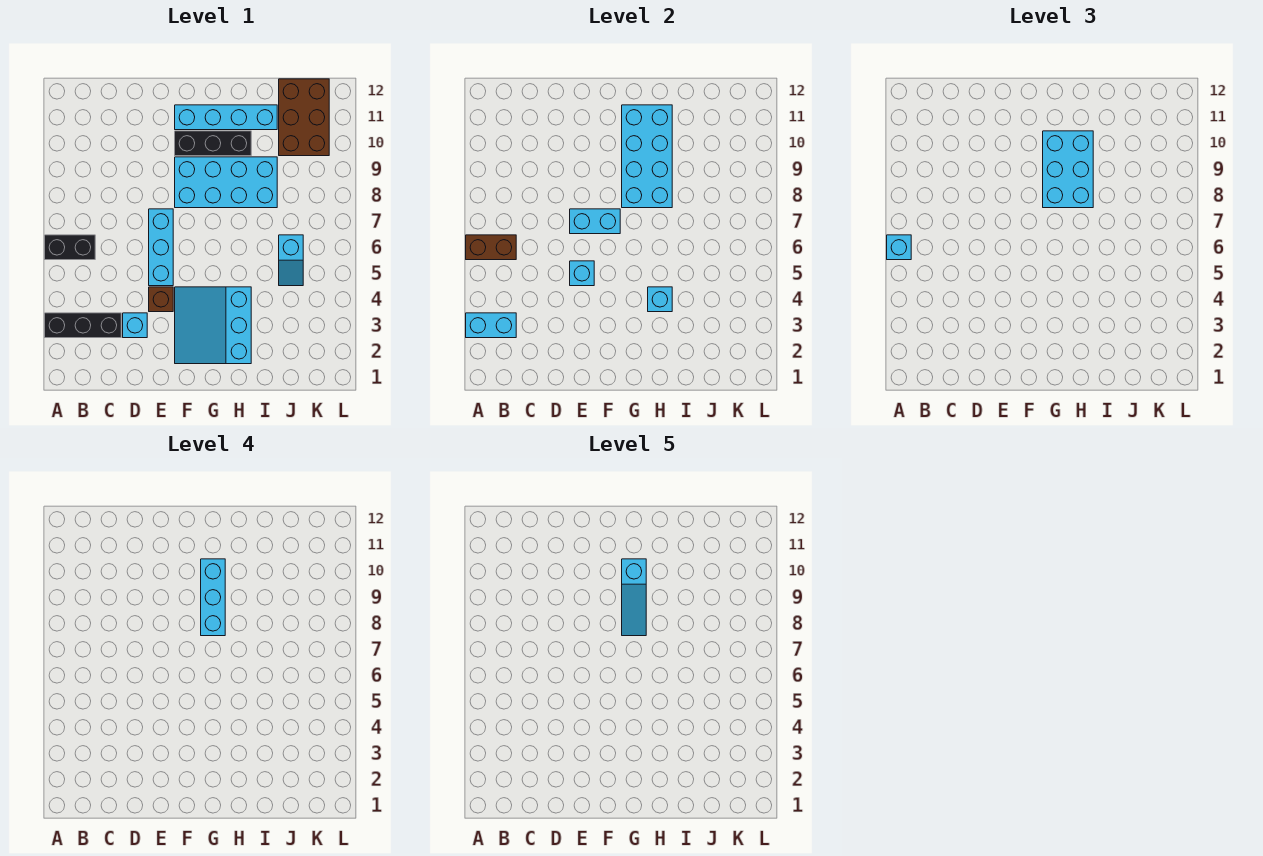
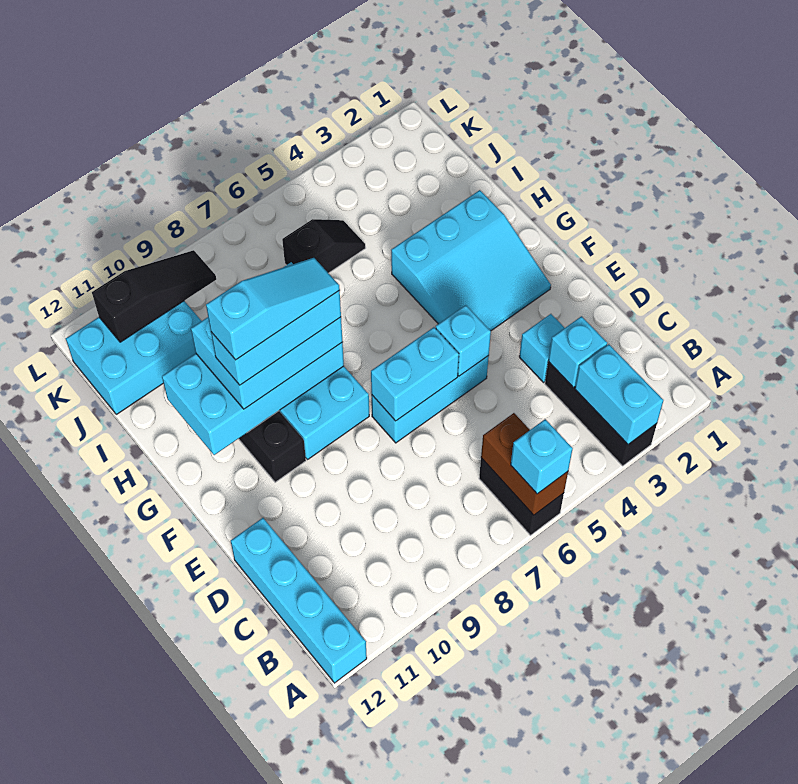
brown brick E4 level 1 -> none
cyan brick E7:F7 level 2 -> cyan brick E6:E7 level 2
cyan brick F11:I11 level 1 -> cyan brick A12:D12 level 1
cyan brick H4 level 2 -> cyan brick C3 level 2
cyan slope J5:J6 level 1 top 6 -> black slope J5:J6 level 1 top 6
brown brick J10:K12 level 1 -> cyan brick J10:K12 level 1
none -> black slope K9:K11 level 2 top 11

